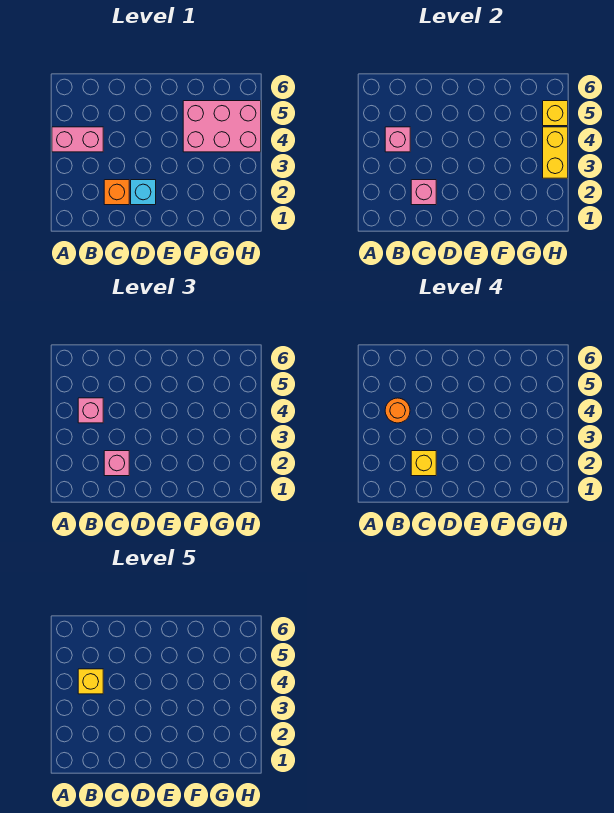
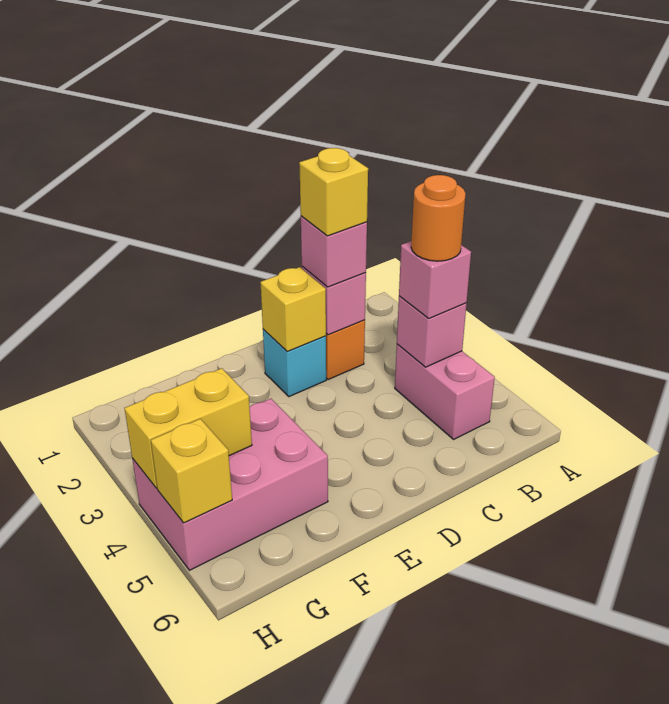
pink brick A4:B4 level 1 -> pink brick B4:B5 level 1
yellow brick B4 level 5 -> yellow brick D2 level 2
yellow brick H3:H4 level 2 -> yellow brick G4:H4 level 2

